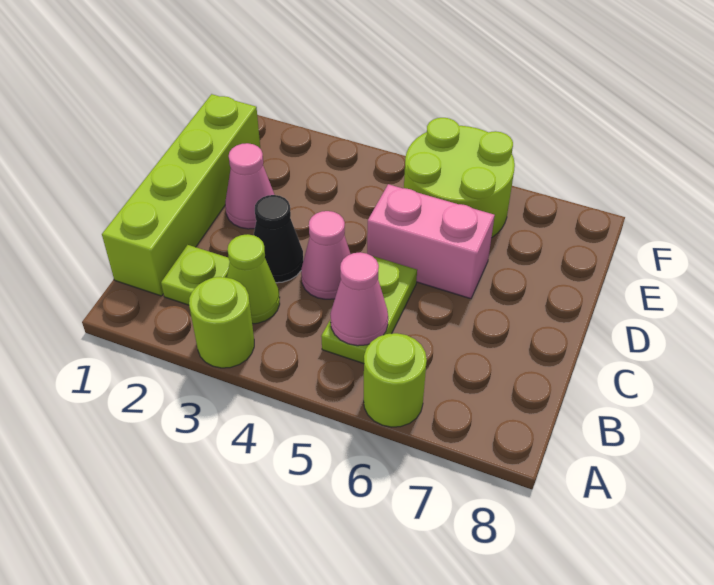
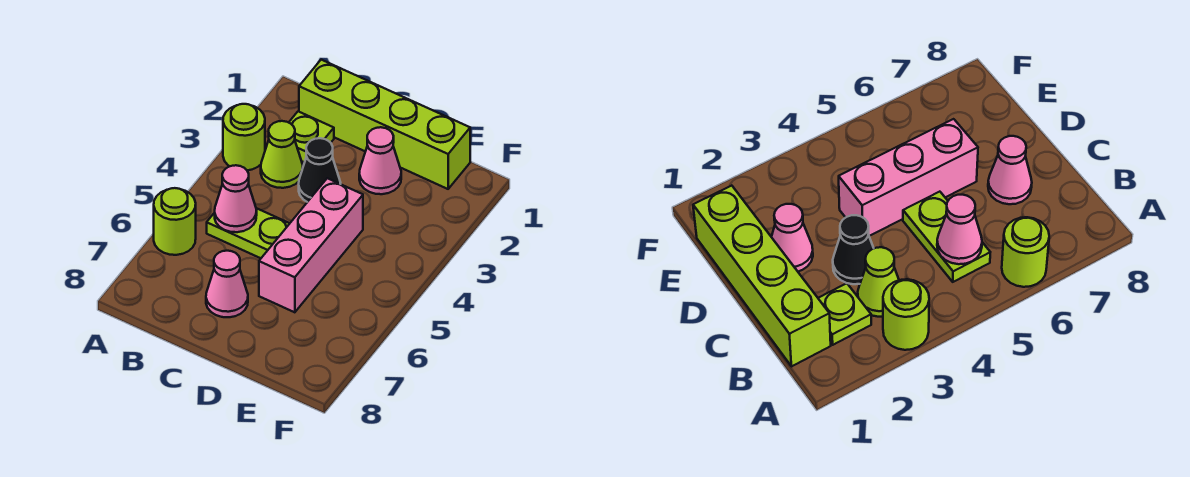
pink cone C4 level 1 -> pink cone C7 level 1
pink brick D5:D6 level 1 -> pink brick D4:D6 level 1
lime round brick E5:F6 level 1 -> none

